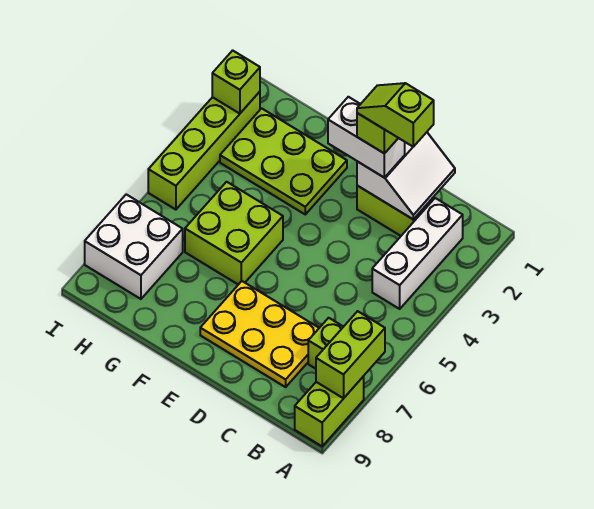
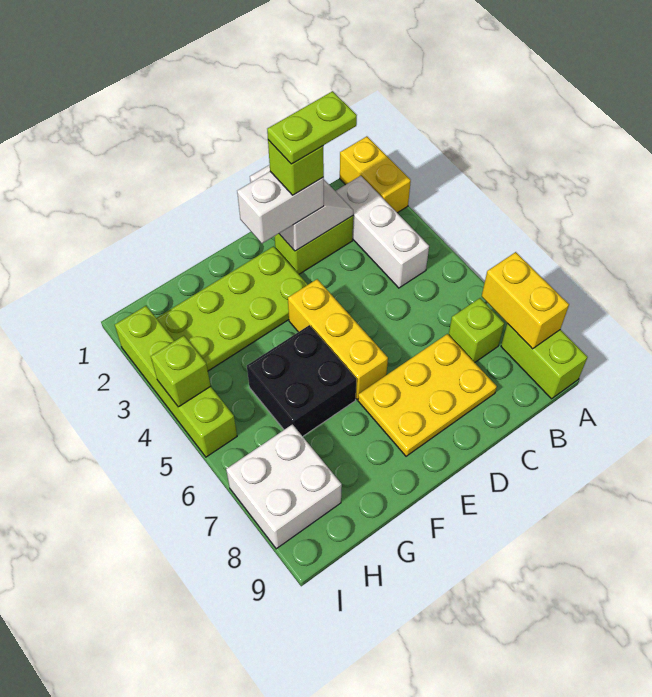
none -> yellow brick A1:A2 level 1
lime brick A7:A8 level 2 -> yellow brick A7:A8 level 2
lime slope C2:D2 level 5 top C -> lime plate C2:D2 level 5
none -> yellow brick E4:E6 level 1
lime plate F2:H3 level 1 -> lime plate E2:H3 level 1
lime brick F5:G6 level 1 -> black brick F5:G6 level 1
lime brick I2 level 2 -> lime brick I4 level 2

